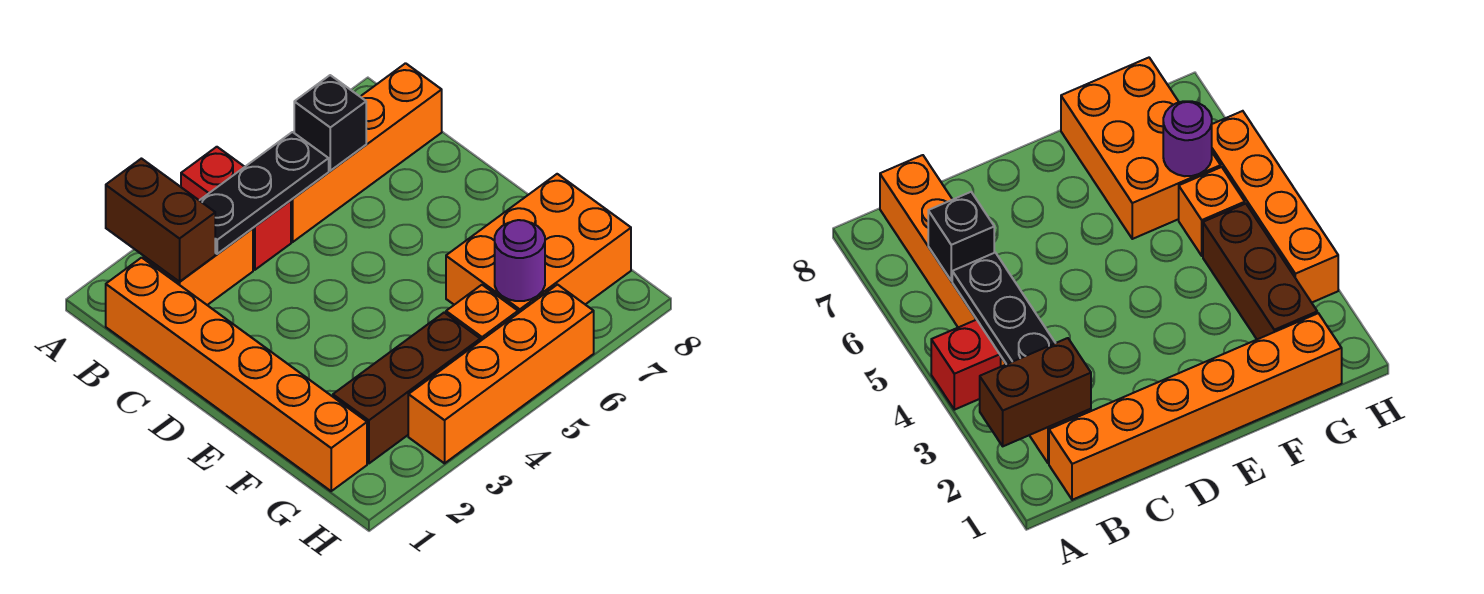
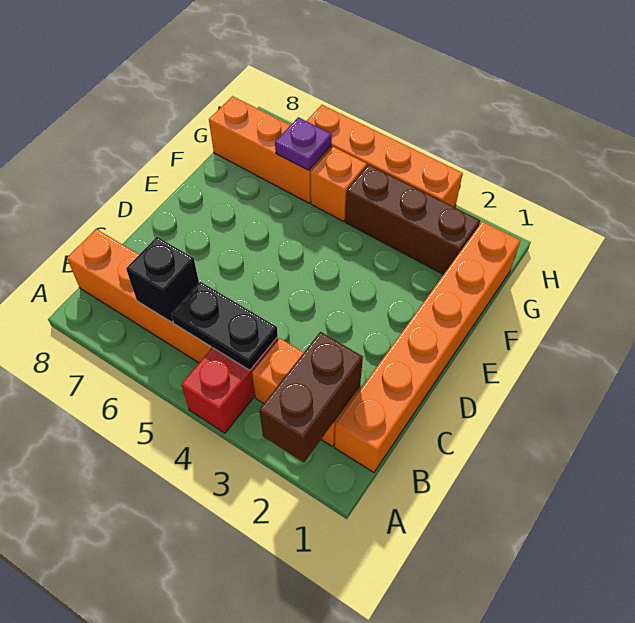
black plate B3:B5 level 2 -> black plate B4:B5 level 2
orange brick F6:G8 level 1 -> orange brick G6:G8 level 1
purple round brick G6 level 2 -> purple plate G6 level 2

